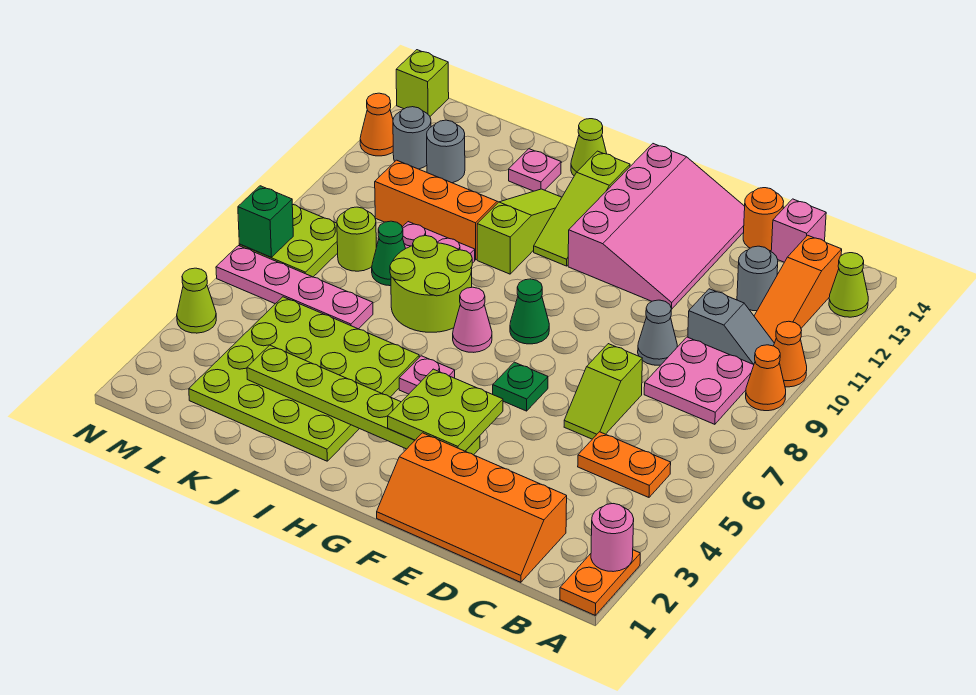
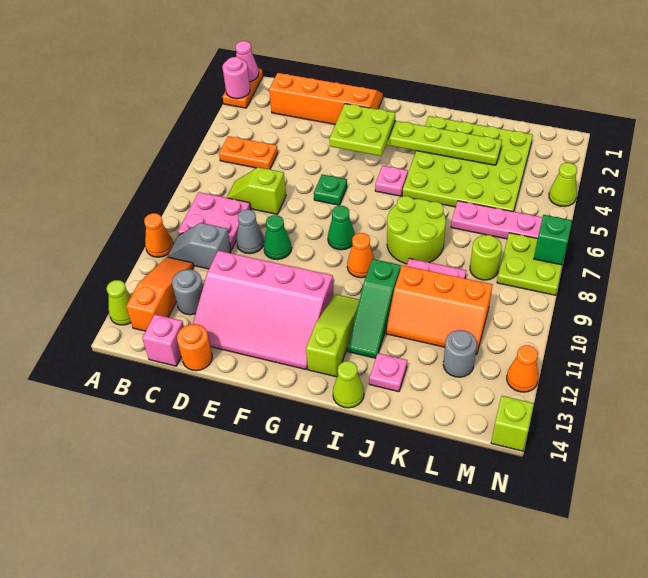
orange cone A9 level 1 -> orange cone H9 level 1
lime slope D6:D7 level 1 top 7 -> lime slope C7:D7 level 1 top D
pink slope E11:G14 level 1 top G -> pink slope D11:G13 level 1 top 11
pink cone H7 level 1 -> pink cone A1 level 2
lime slope I10:I12 level 1 top 10 -> green slope I10:I12 level 1 top 10
green cone K8 level 1 -> green cone E9 level 1
grey round brick M12 level 1 -> none

